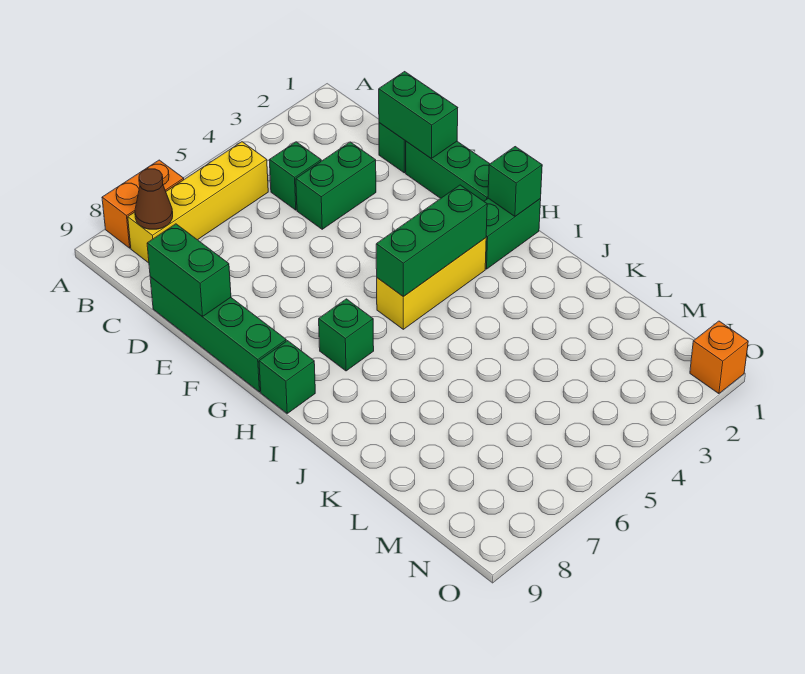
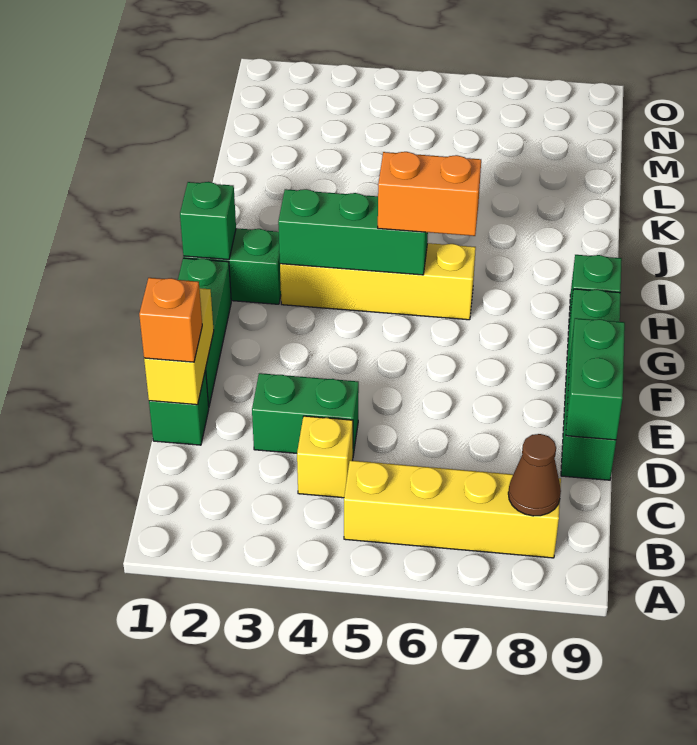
orange brick A7:A8 level 1 -> orange brick H5:H6 level 3
green brick C4 level 1 -> yellow brick C4 level 1
green brick D1:E1 level 2 -> yellow brick D1:E1 level 2
yellow brick H3:H5 level 1 -> yellow brick H3:H6 level 1
green brick H7 level 1 -> none
orange brick O1 level 1 -> orange brick D1 level 3

